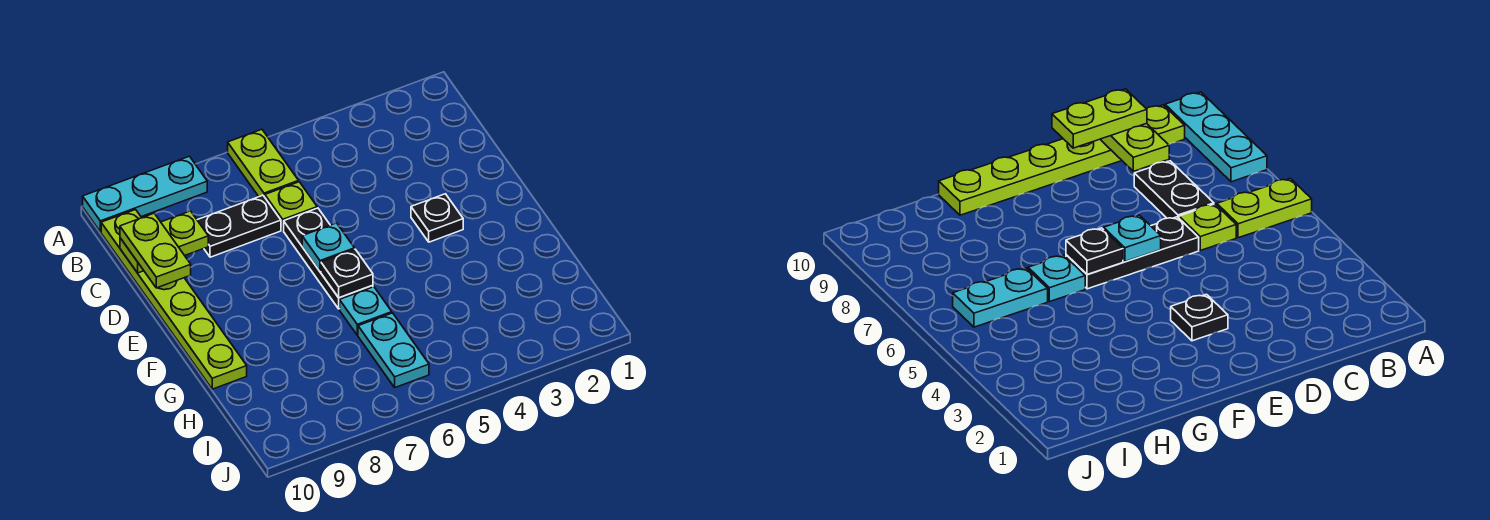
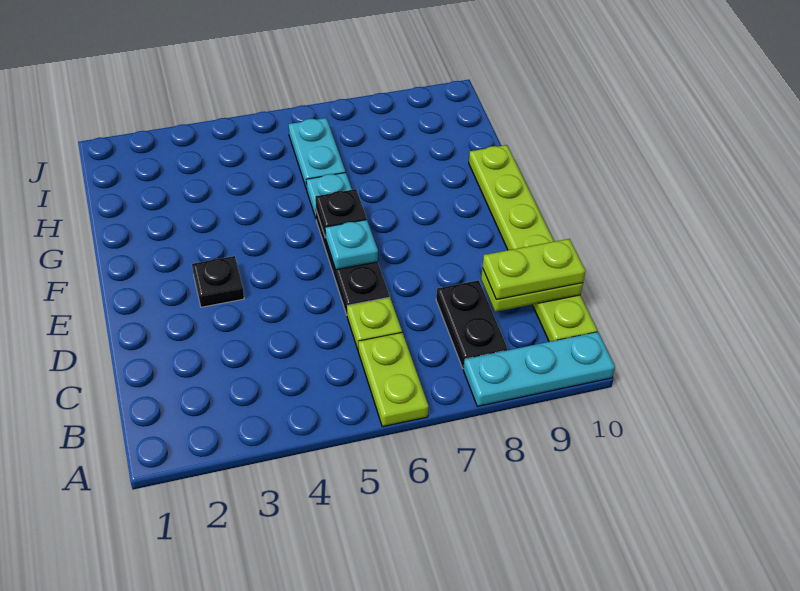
black plate C7:C8 level 1 -> black plate B8:C8 level 1
lime plate C10:D10 level 3 -> lime plate C9:C10 level 3

